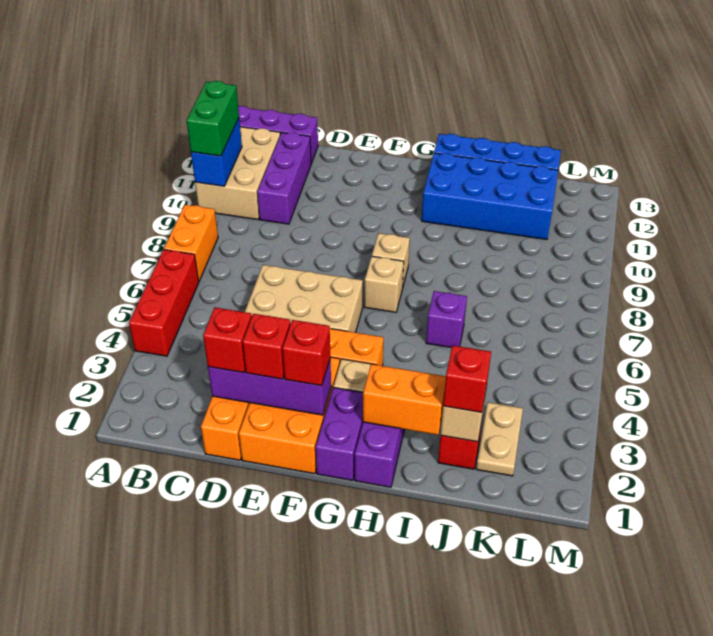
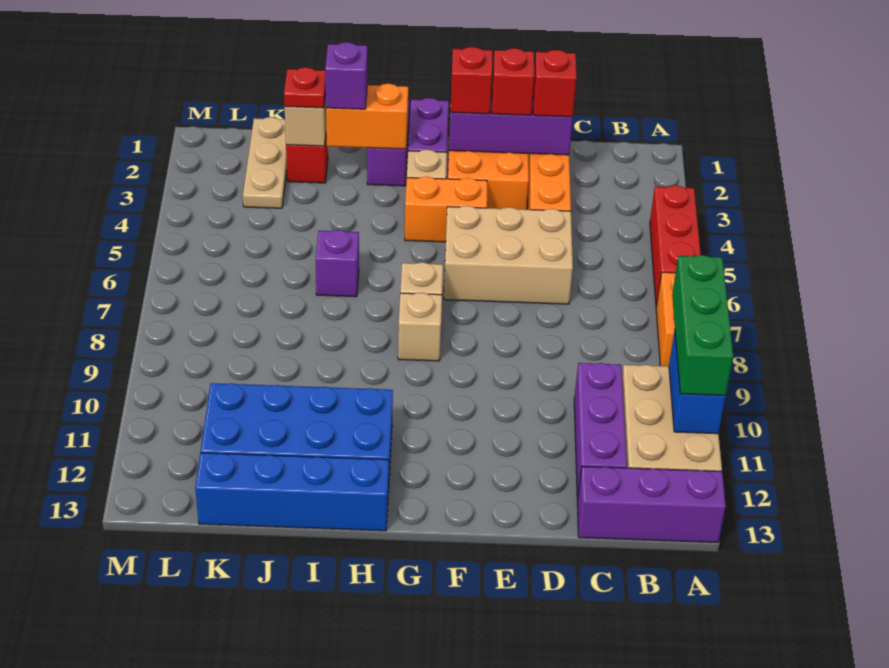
green brick A10:A11 level 3 -> green brick A9:A11 level 3
none -> purple brick I2 level 3
red brick J2 level 3 -> red plate J2 level 3
tan plate K2:K3 level 1 -> tan plate K1:K3 level 1

